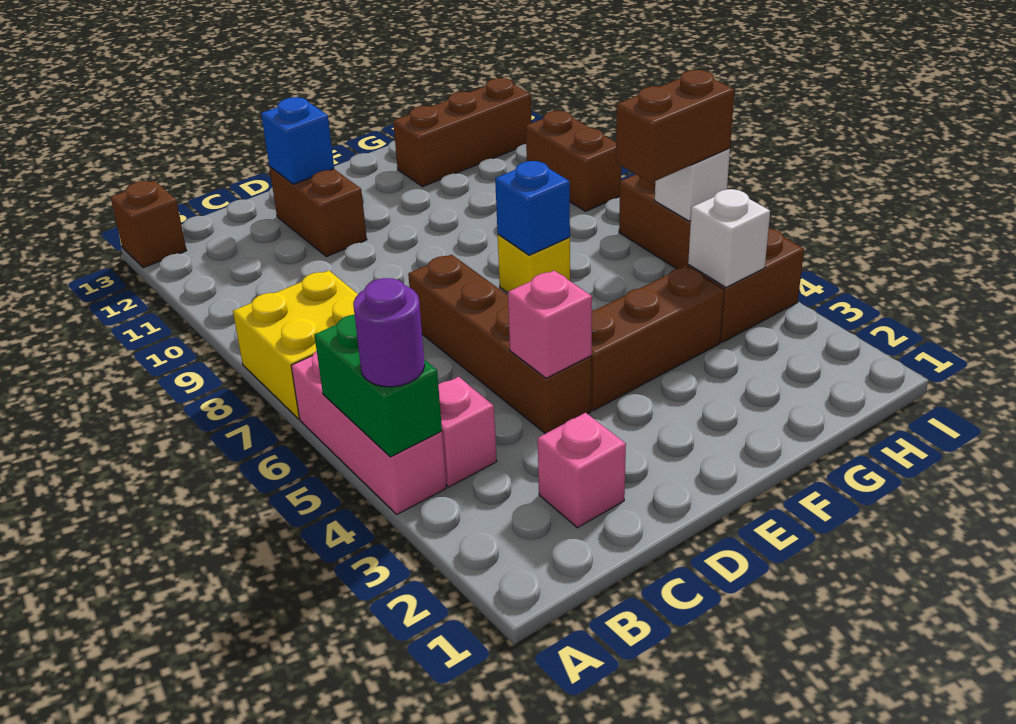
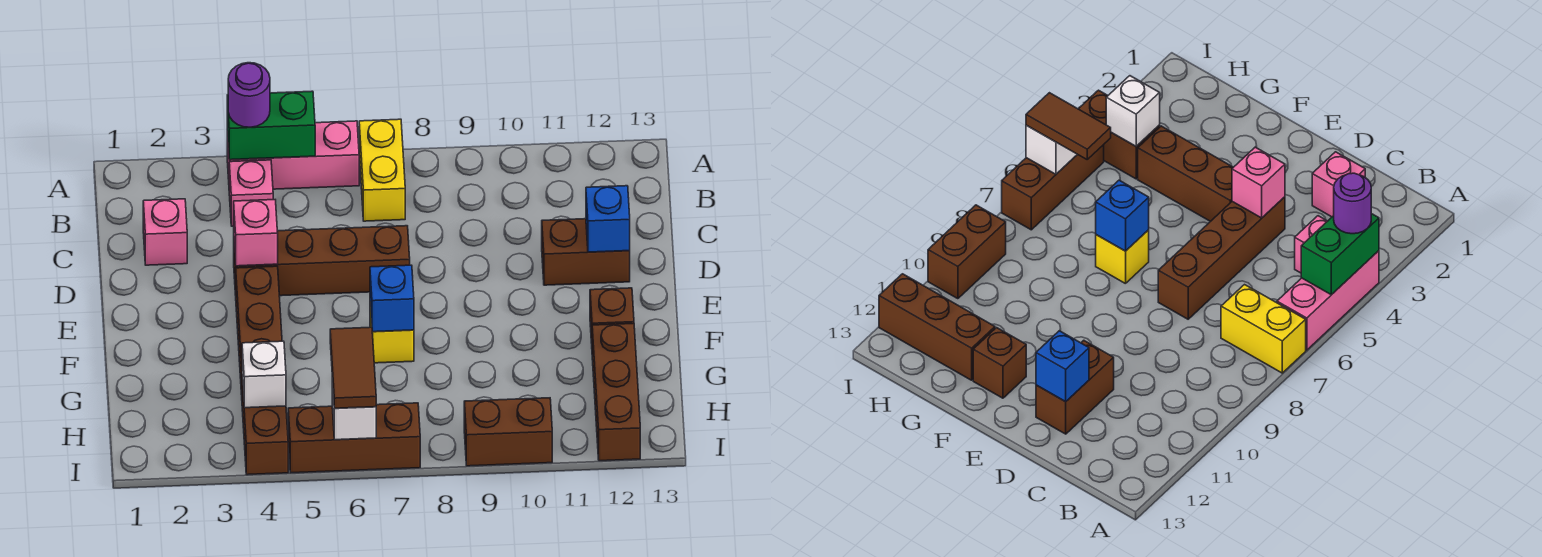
yellow brick A7:B8 level 1 -> yellow brick A7:B7 level 1
brown brick A13 level 1 -> brown brick F12 level 1
brown brick H6:I6 level 3 -> brown tile H6:I6 level 3

